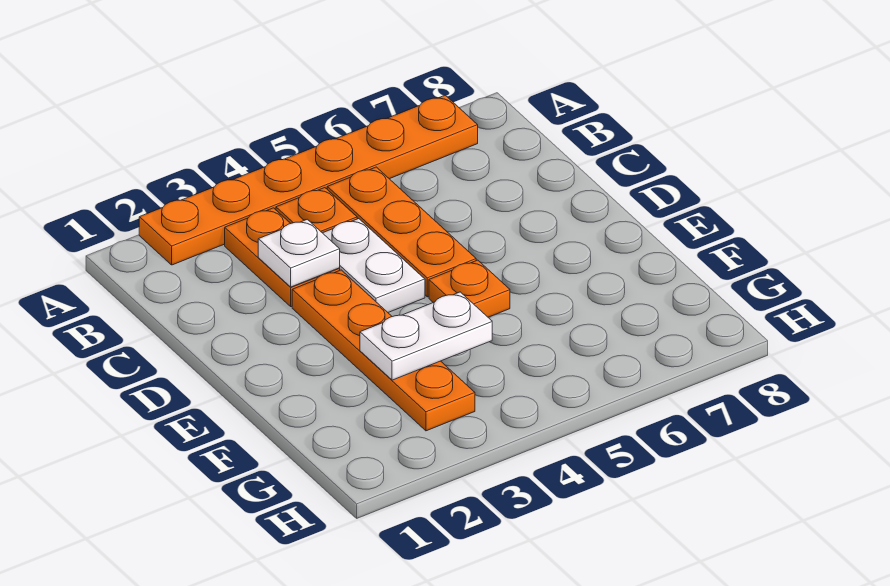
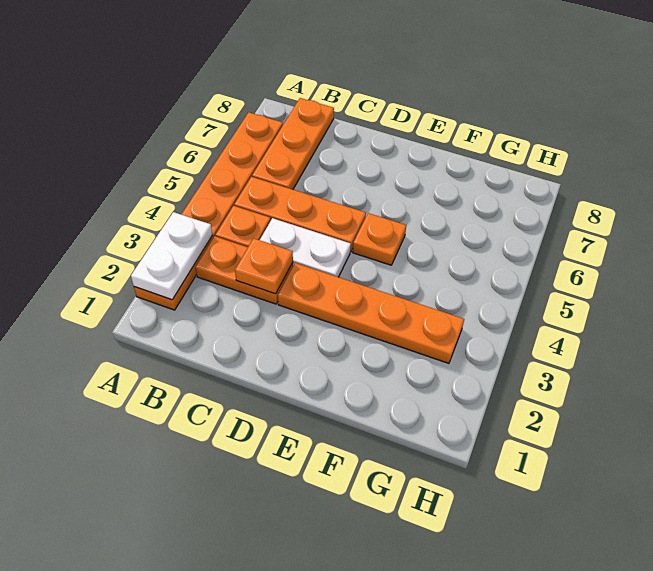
none -> orange plate B6:B8 level 1
white plate C3 level 2 -> orange plate C3 level 2
white plate F3:F4 level 2 -> white plate A2:A3 level 2

